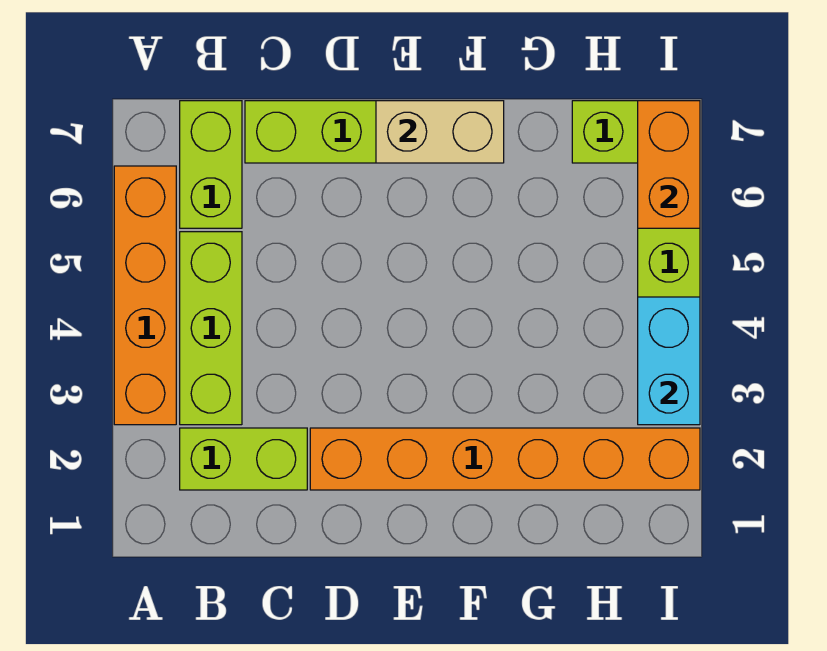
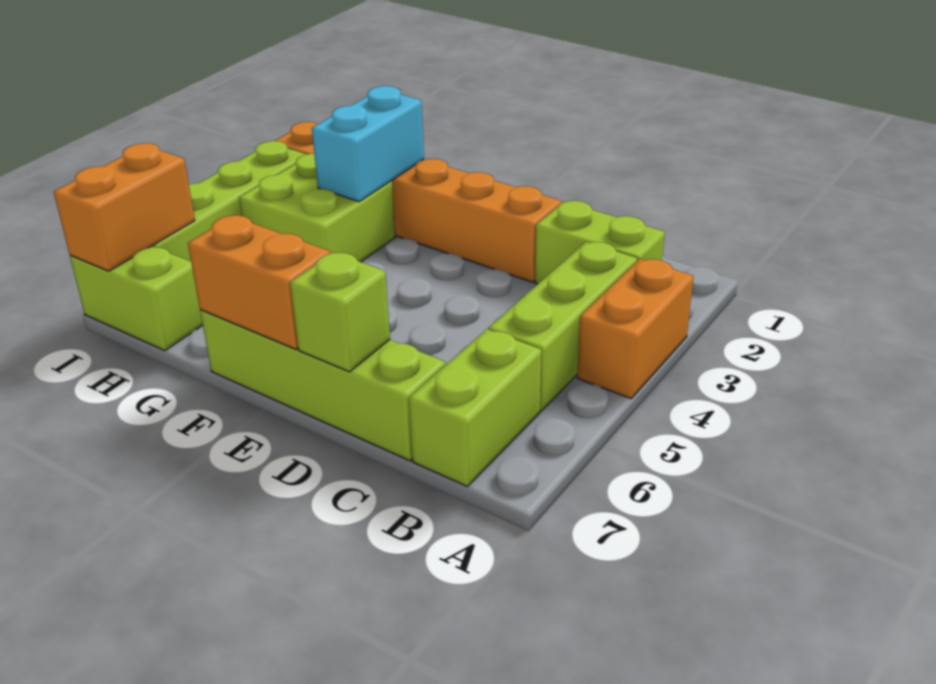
orange brick A3:A6 level 1 -> orange brick A3:A4 level 1
none -> lime brick D7 level 2
tan brick E7:F7 level 2 -> orange brick E7:F7 level 2
none -> lime brick G3:H4 level 1
cyan brick I3:I4 level 2 -> cyan brick G2:G3 level 2

